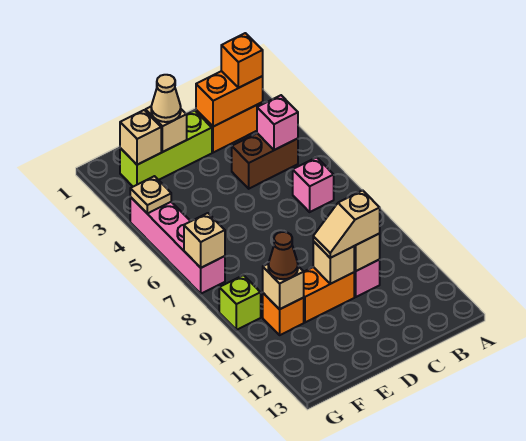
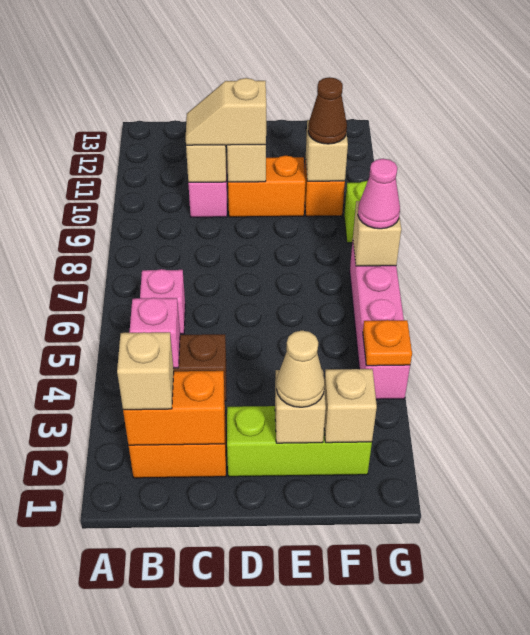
orange brick B2 level 3 -> tan brick B2 level 3
tan slope C10:D10 level 3 top C -> tan slope C10:D10 level 3 top D
tan plate G4 level 2 -> orange plate G4 level 2
none -> pink cone G7 level 3

